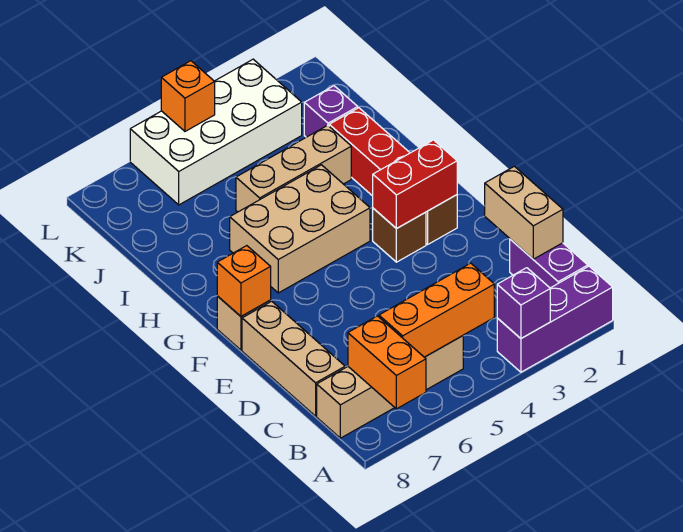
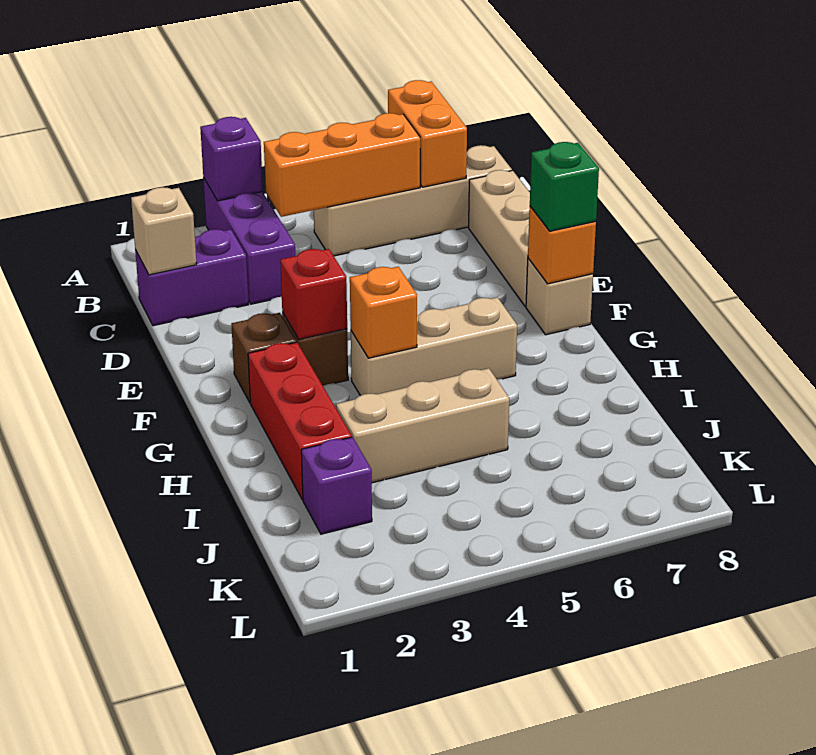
purple brick A1:A3 level 1 -> purple brick A3:C3 level 1
purple brick B1:C1 level 1 -> purple brick C1:C2 level 1
tan brick C1:D1 level 2 -> tan brick C1 level 2
red brick F2:F3 level 2 -> red brick F3 level 2
none -> green brick F8 level 3
tan brick G4:H6 level 1 -> tan brick G4:G6 level 1
white brick K3:L6 level 1 -> none
orange brick L5 level 2 -> orange brick G4 level 2

